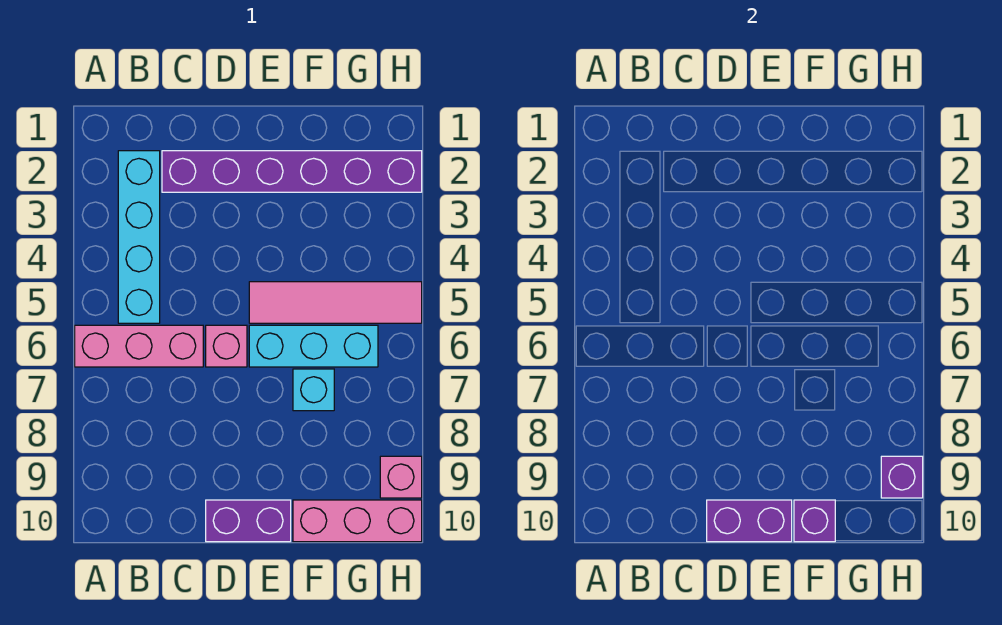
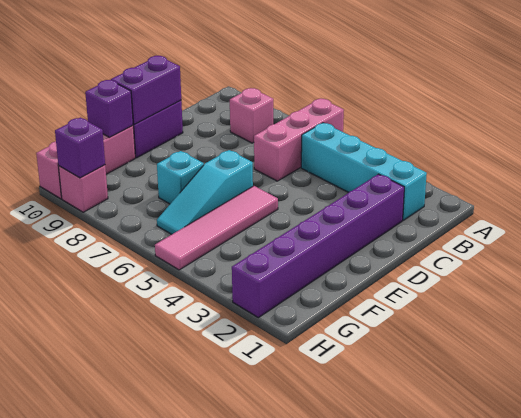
pink brick D6 level 1 -> pink brick B8 level 1
cyan brick E6:G6 level 1 -> cyan slope E6:G6 level 1 top E

